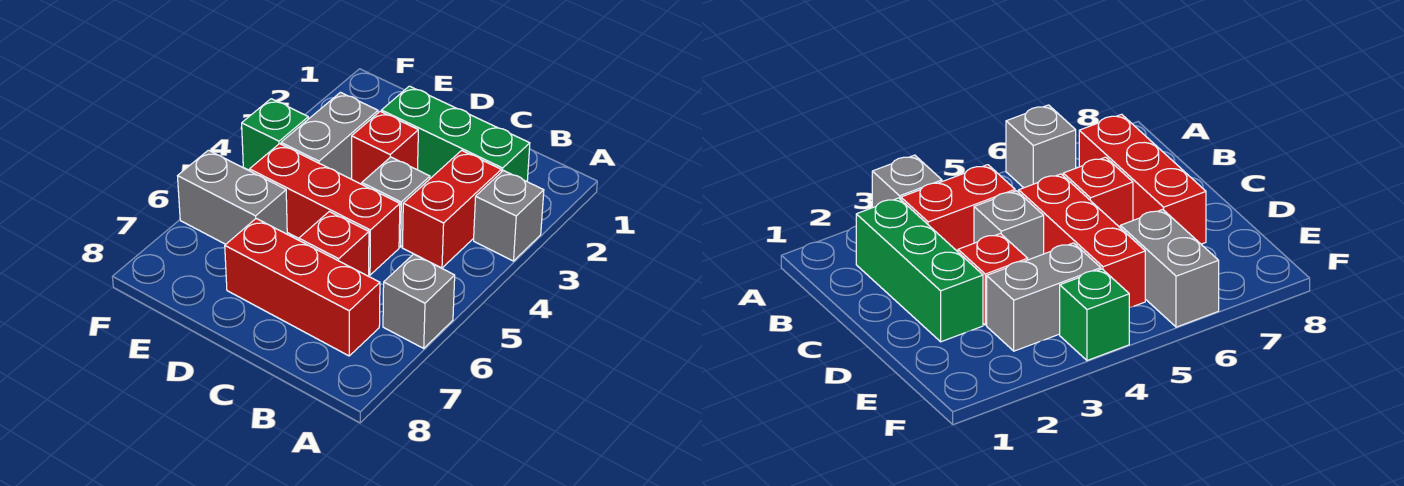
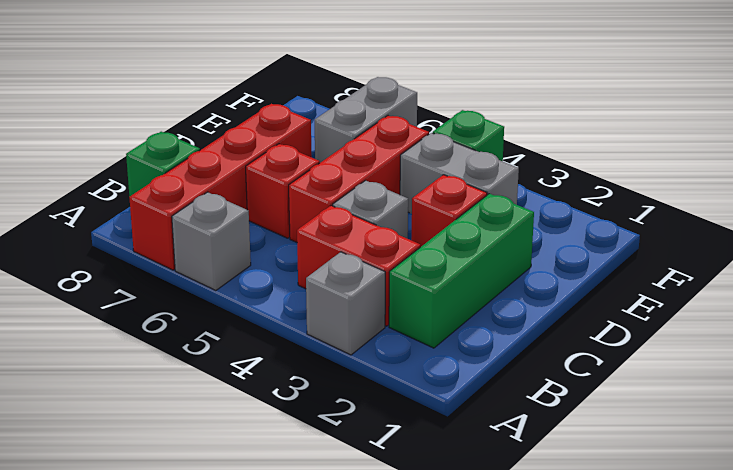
red brick B7:D7 level 1 -> red brick A7:D7 level 1
none -> green brick B8 level 1

